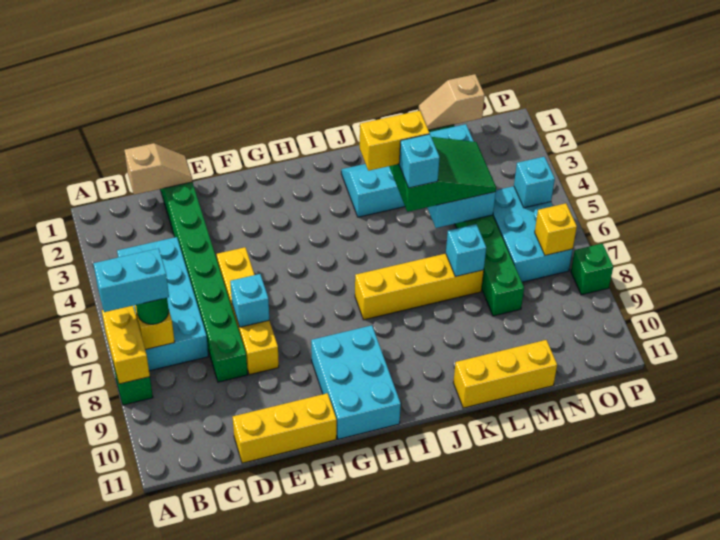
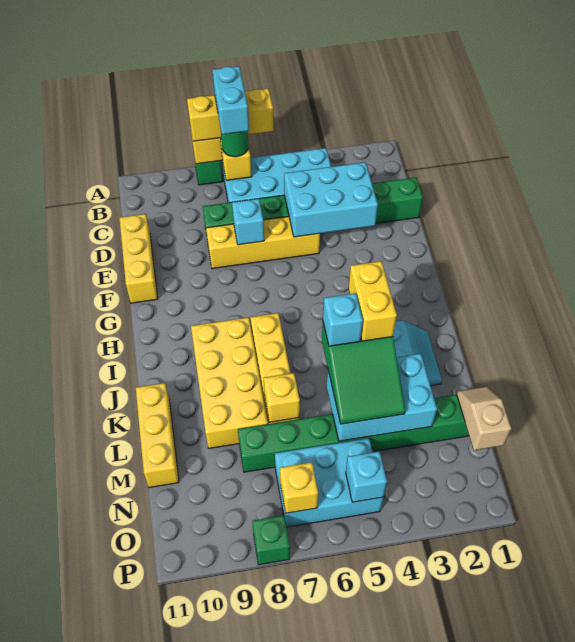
none -> yellow brick A6:A8 level 3
tan slope C1:D1 level 2 top C -> none
cyan brick G9:H11 level 1 -> cyan brick D3:E5 level 2
none -> yellow brick I8:L9 level 1
cyan brick L7 level 2 -> yellow brick L7 level 2

